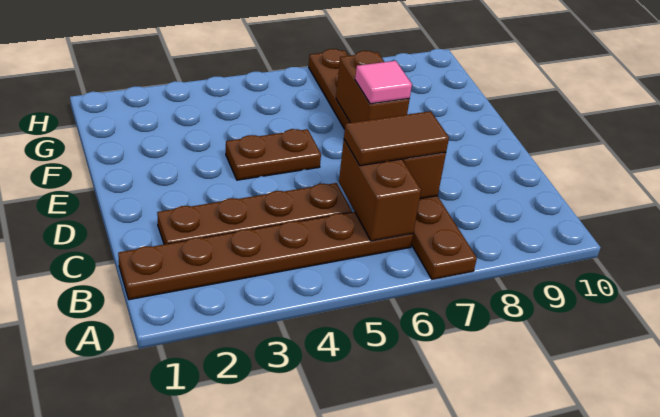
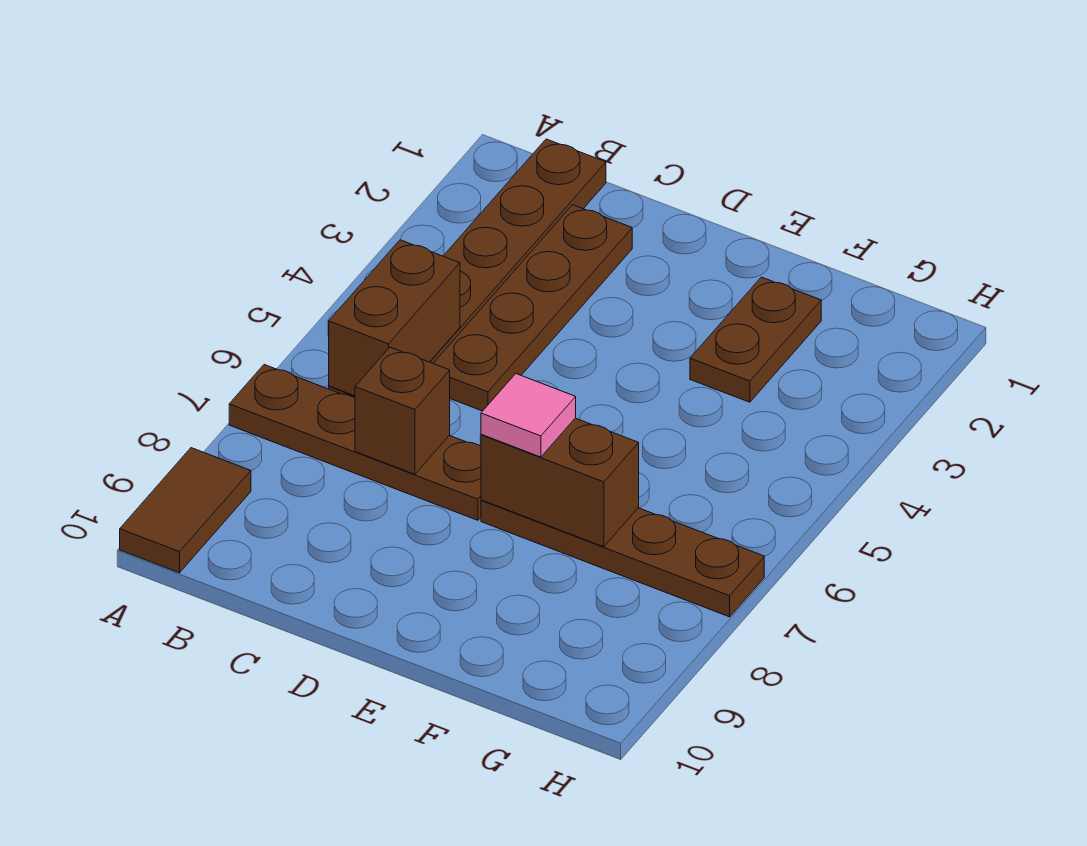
brown brick B6:C6 level 2 -> brown brick B5:B6 level 2
brown tile C6:C7 level 3 -> brown tile A9:A10 level 1
brown plate E4:E5 level 1 -> brown plate F2:F3 level 1

